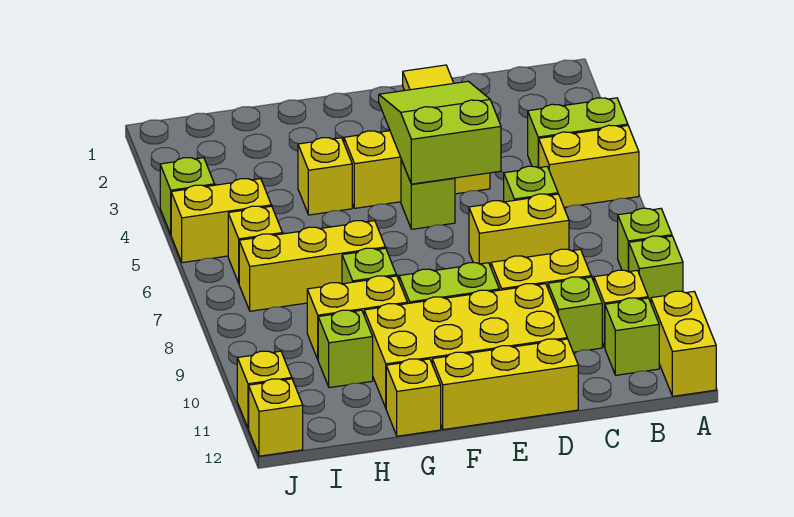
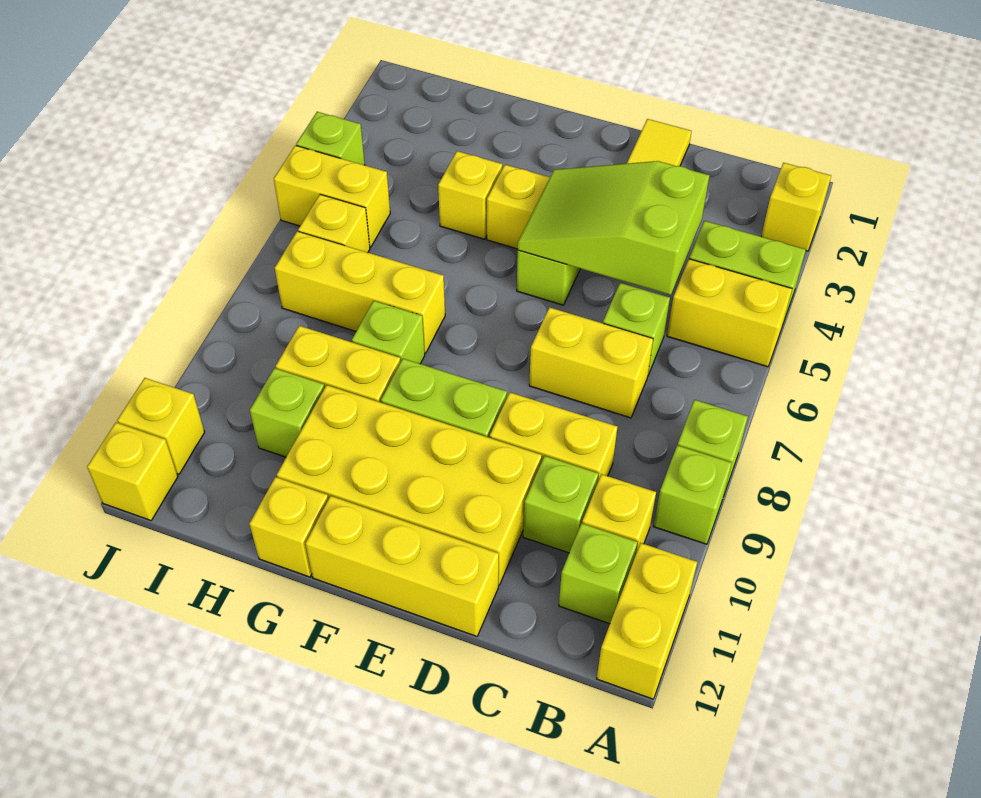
none -> yellow brick A2 level 1
lime slope D3:E5 level 2 top 5 -> lime slope C4:E5 level 2 top C

